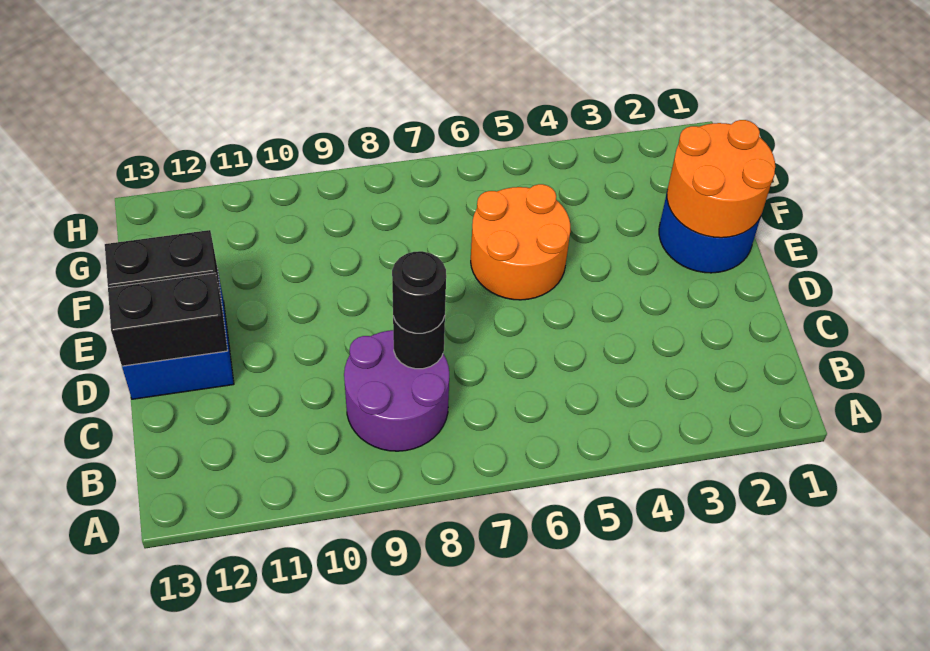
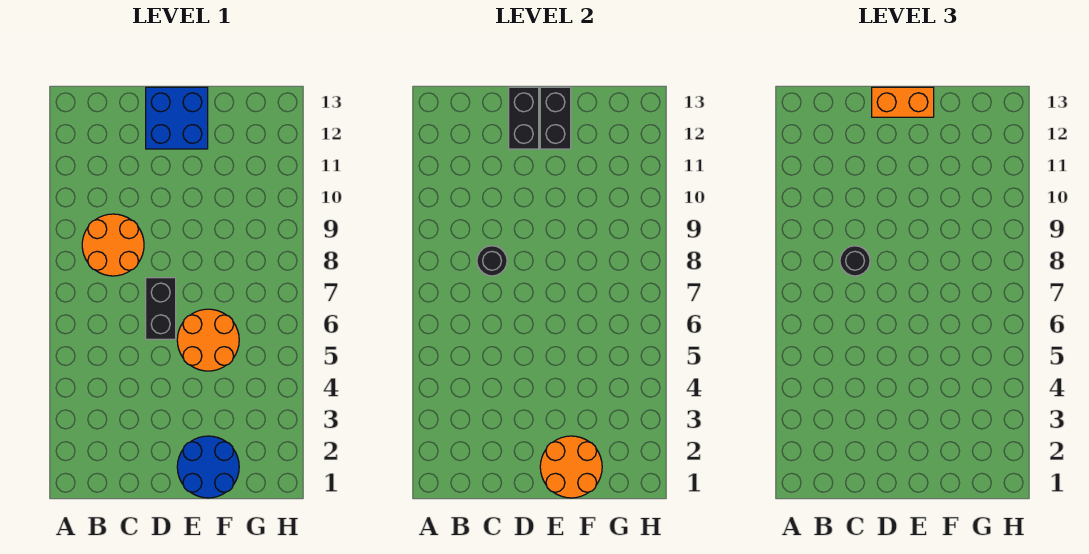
purple round brick B8:C9 level 1 -> orange round brick B8:C9 level 1
none -> black brick D6:D7 level 1
none -> orange brick D13:E13 level 3

